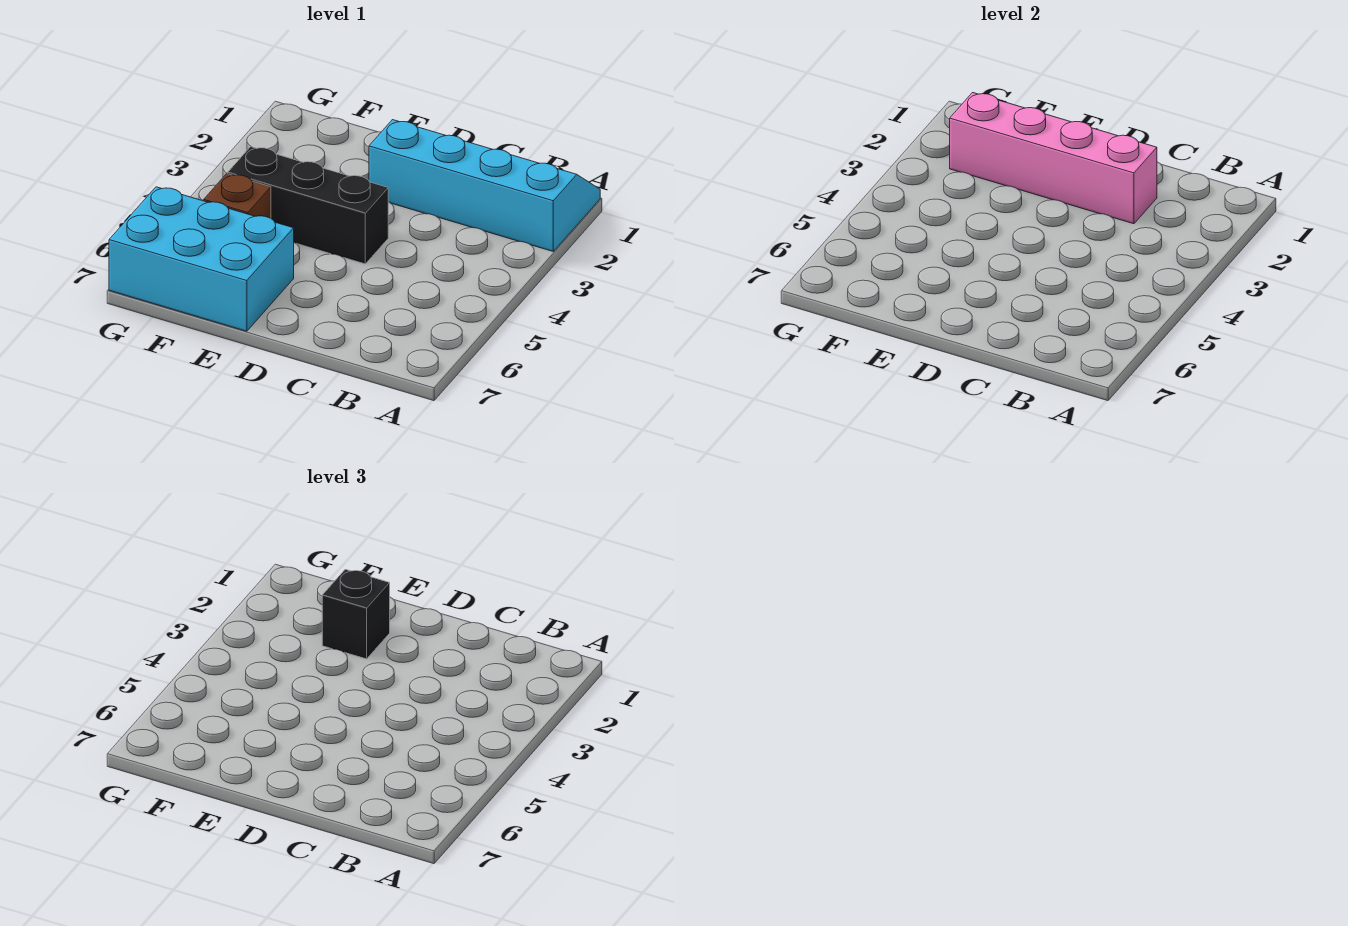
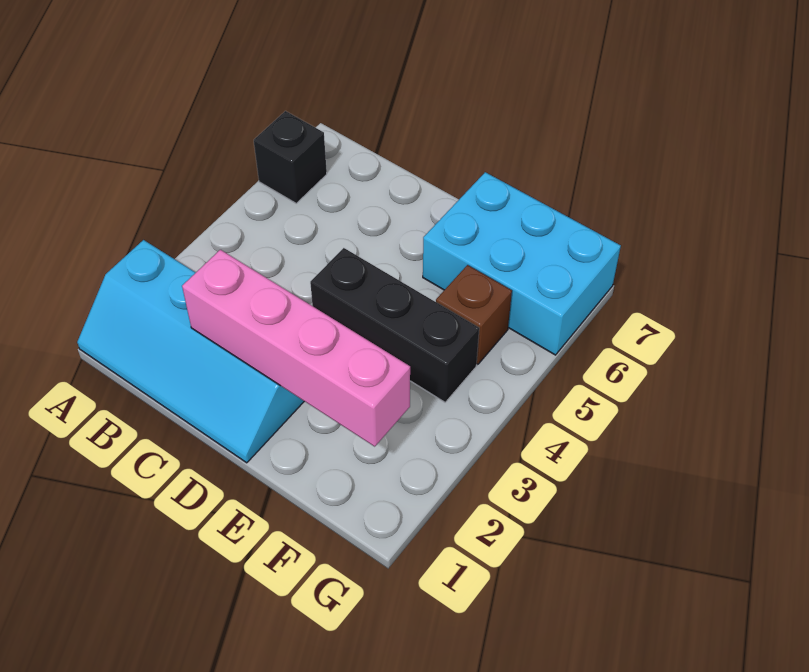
black brick E2 level 3 -> black brick A6 level 1

